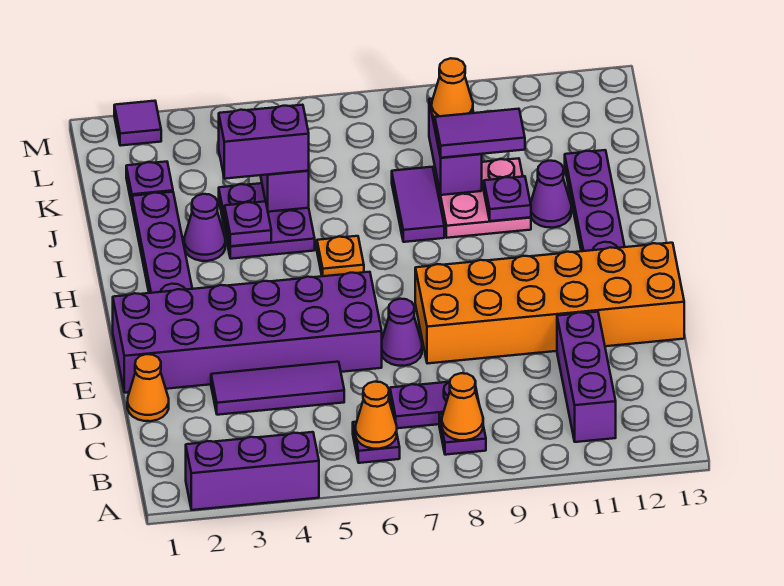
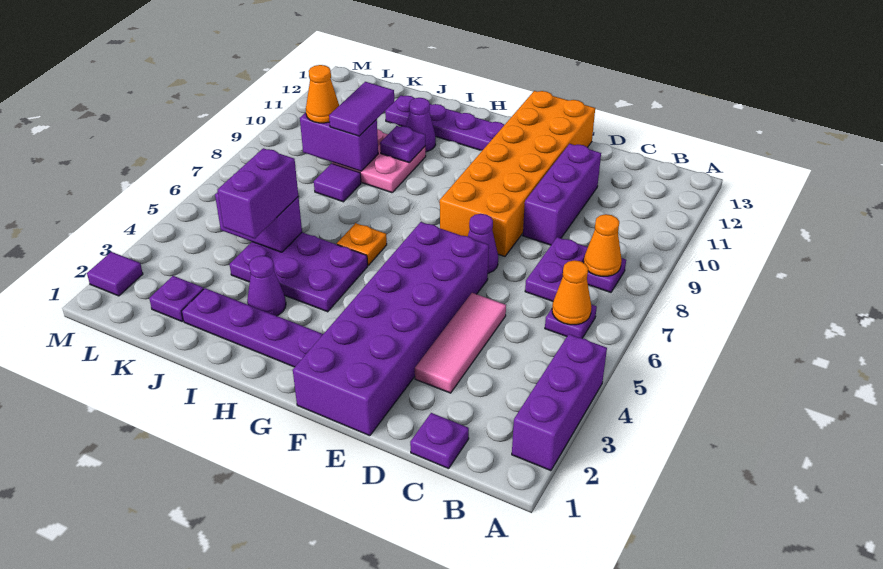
purple brick B11:D11 level 1 -> purple brick D9:D11 level 1
orange cone D1 level 1 -> none
purple tile D3:D5 level 1 -> pink tile D3:D5 level 1
purple plate I4:J5 level 1 -> purple plate H4:J5 level 1
purple plate I4 level 2 -> purple plate C1 level 1
purple tile I8:J8 level 1 -> purple tile J8 level 1

